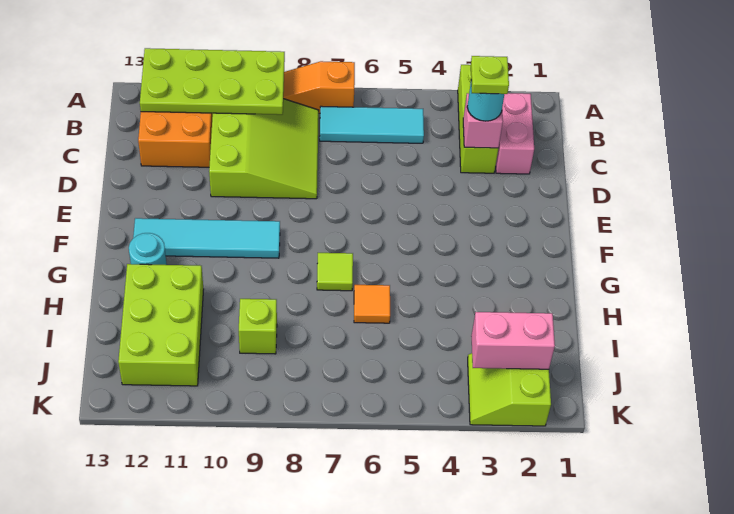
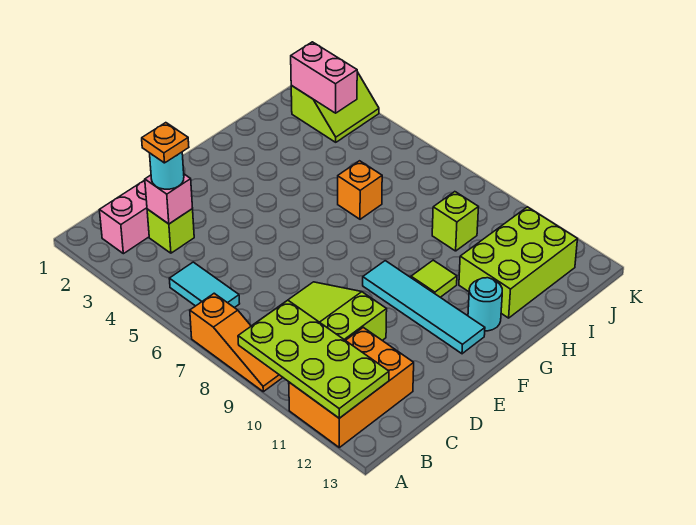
lime brick A3:C3 level 1 -> lime brick C3 level 1
cyan tile B5:B7 level 1 -> cyan tile B5:B6 level 1
lime plate C3 level 4 -> orange plate C3 level 4
lime tile G7 level 1 -> lime tile G10 level 1
orange tile H6 level 1 -> orange brick H6 level 1

